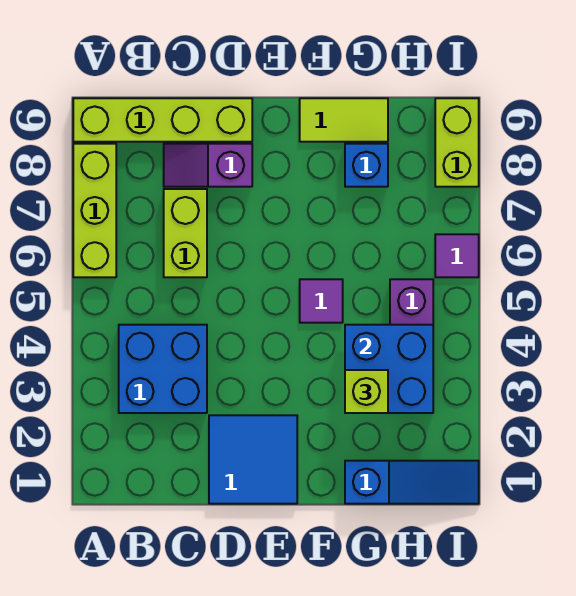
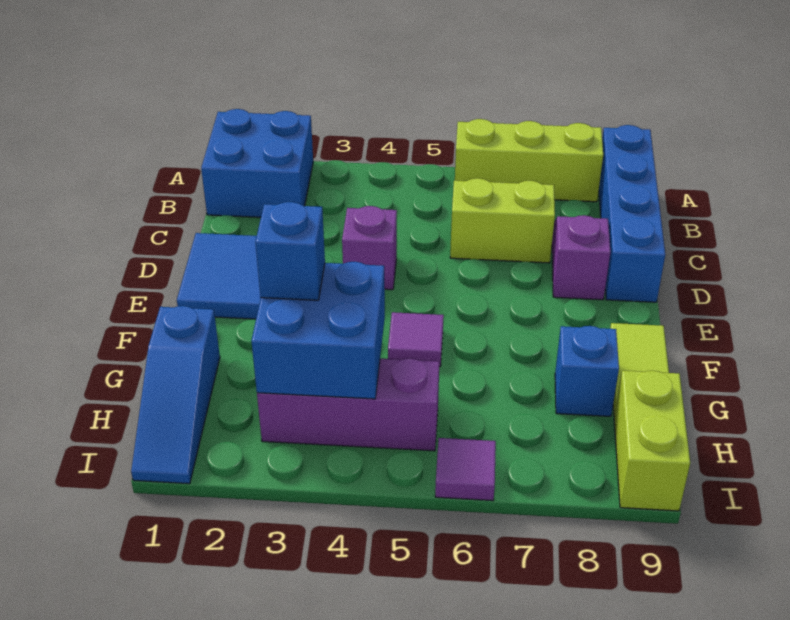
lime brick A9:D9 level 1 -> blue brick A9:D9 level 1
blue brick B3:C4 level 1 -> blue brick A1:B2 level 1
none -> purple brick D4 level 1
lime brick G3 level 3 -> blue brick G3 level 3
lime brick I8:I9 level 1 -> lime brick H9:I9 level 1

